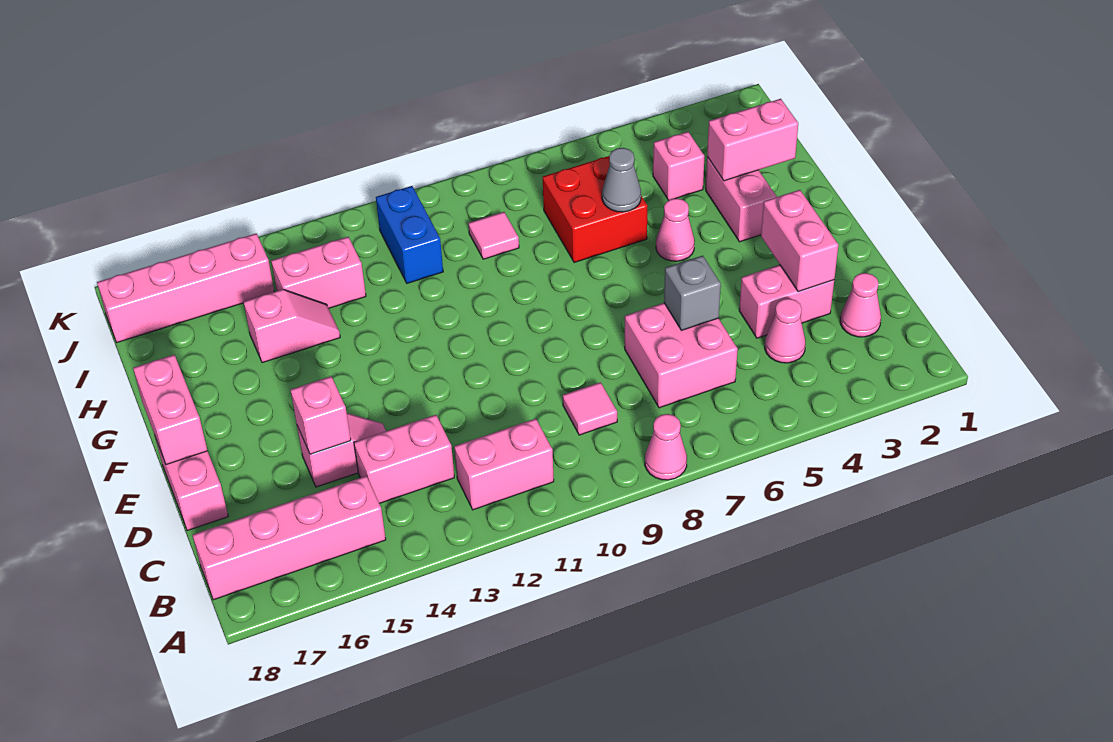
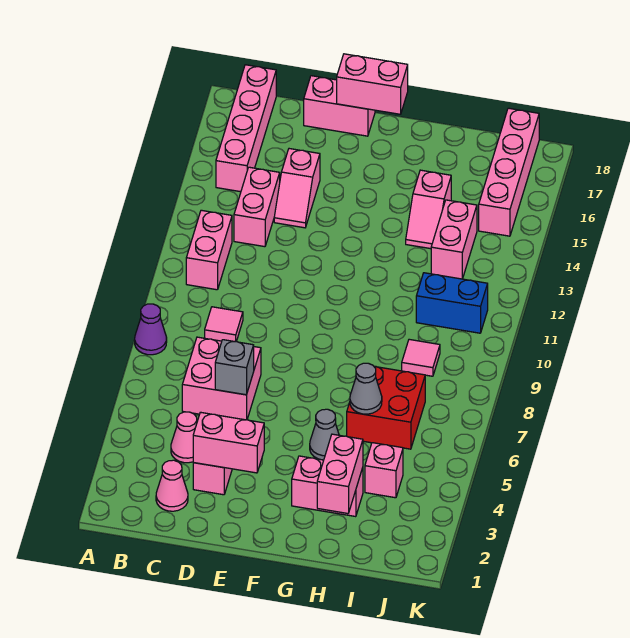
pink cone A8 level 1 -> purple cone A8 level 1
pink brick D15 level 2 -> none
pink cone G5 level 1 -> grey cone G5 level 1

